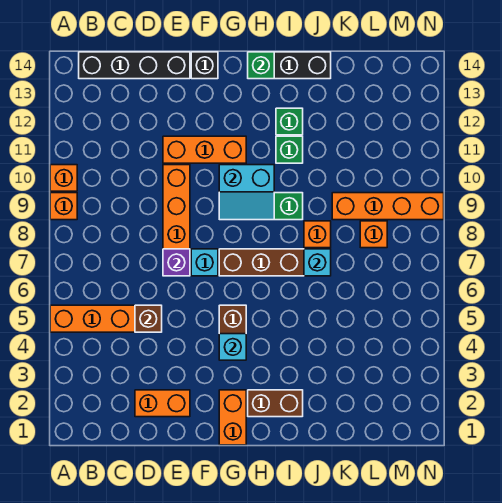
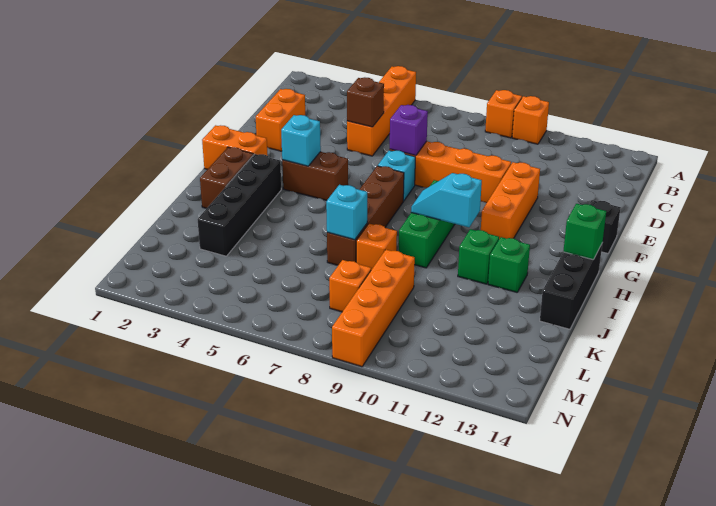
black brick B14:E14 level 1 -> black brick H3:K3 level 1
cyan slope G9:H10 level 2 top 10 -> cyan slope H9:H10 level 2 top 10

